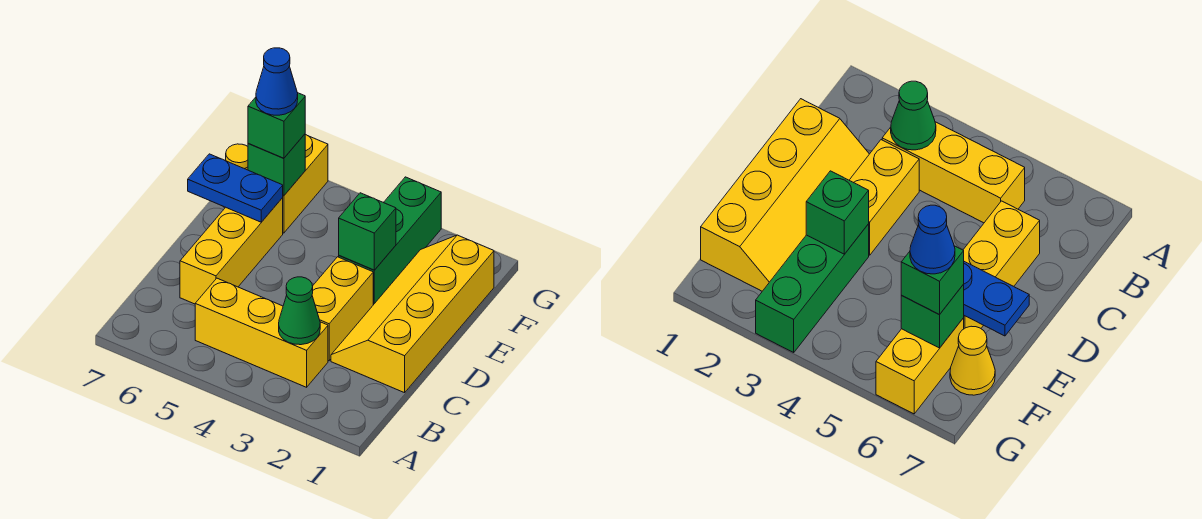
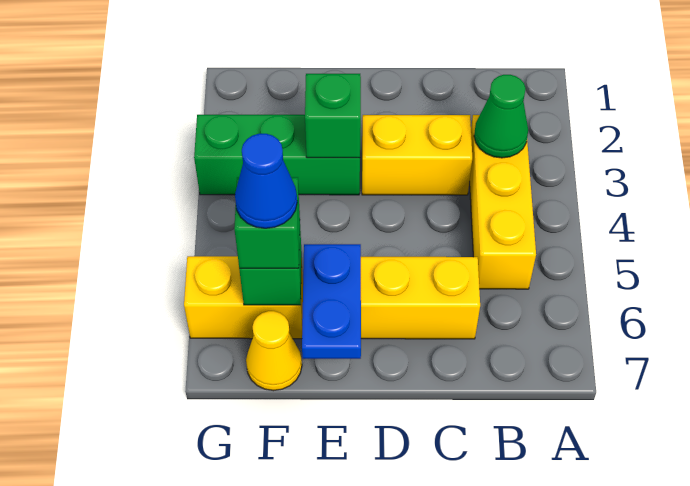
yellow slope C1:F2 level 1 top 1 -> none

